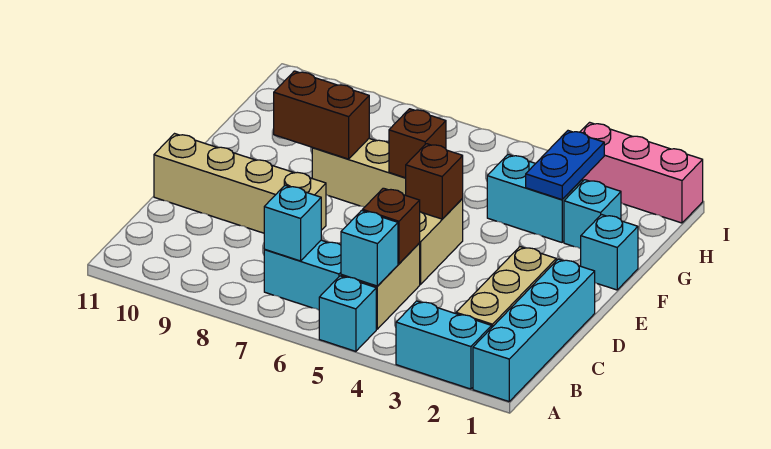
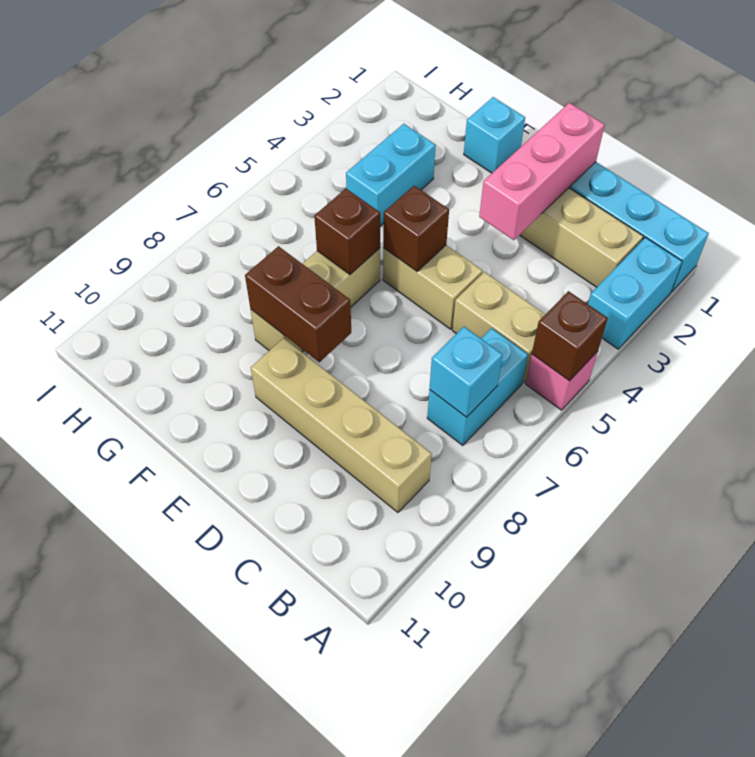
cyan brick A5 level 1 -> pink brick A5 level 1
cyan brick B5 level 2 -> none
brown brick C5 level 2 -> brown brick A5 level 2
tan brick D8:D11 level 1 -> tan brick B9:E9 level 1
brown brick F8:F9 level 2 -> brown brick E8:F8 level 2
cyan brick G2 level 1 -> none
blue plate G3:H3 level 2 -> none
pink brick I1:I3 level 1 -> pink brick D1:D3 level 2

